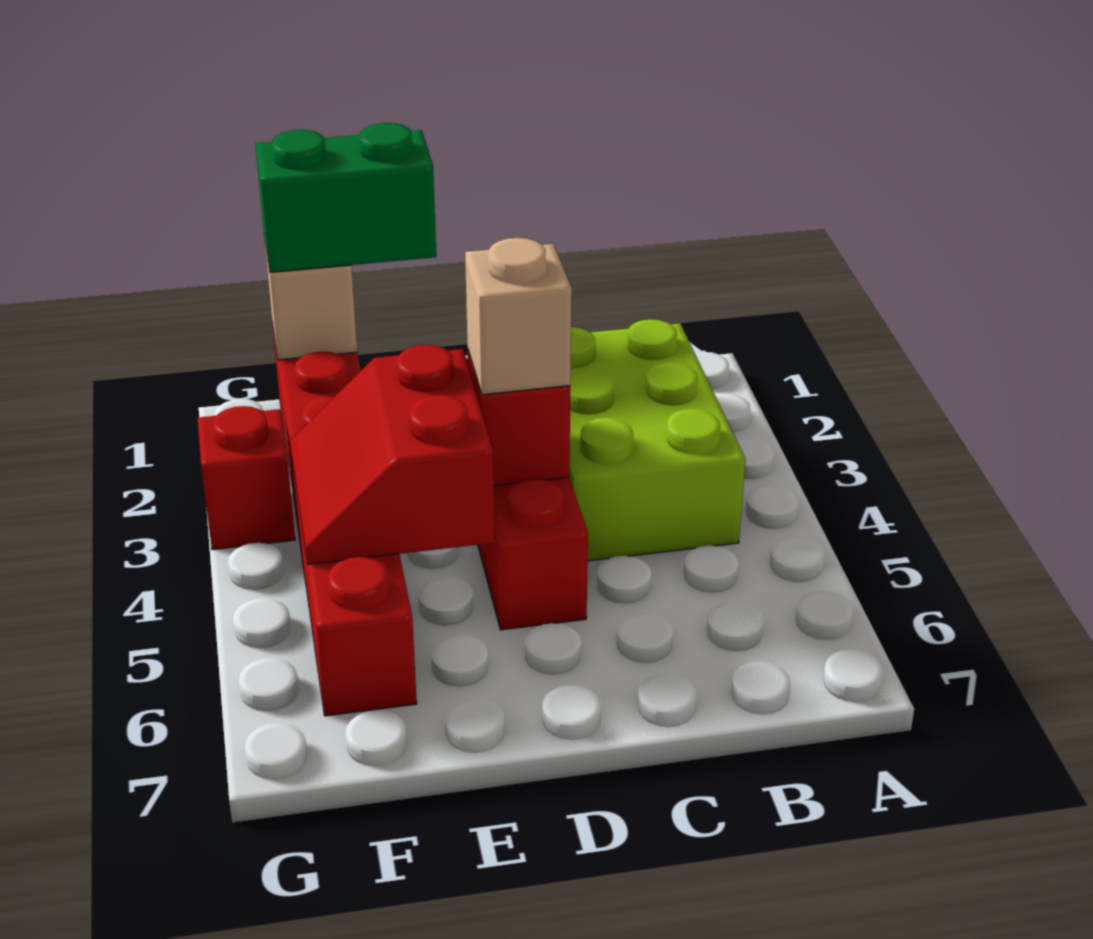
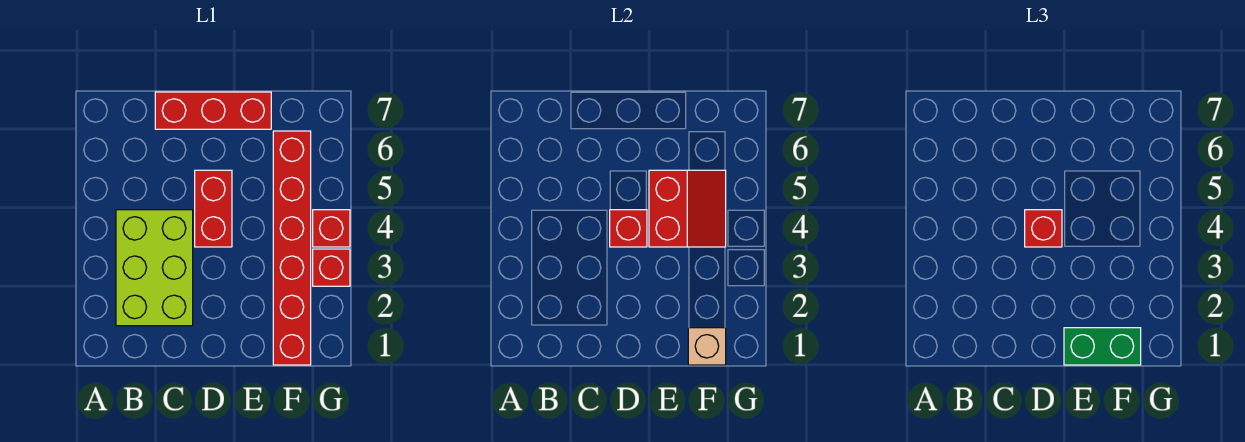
none -> red brick C7:E7 level 1
tan brick D4 level 3 -> red brick D4 level 3
none -> red brick G4 level 1

